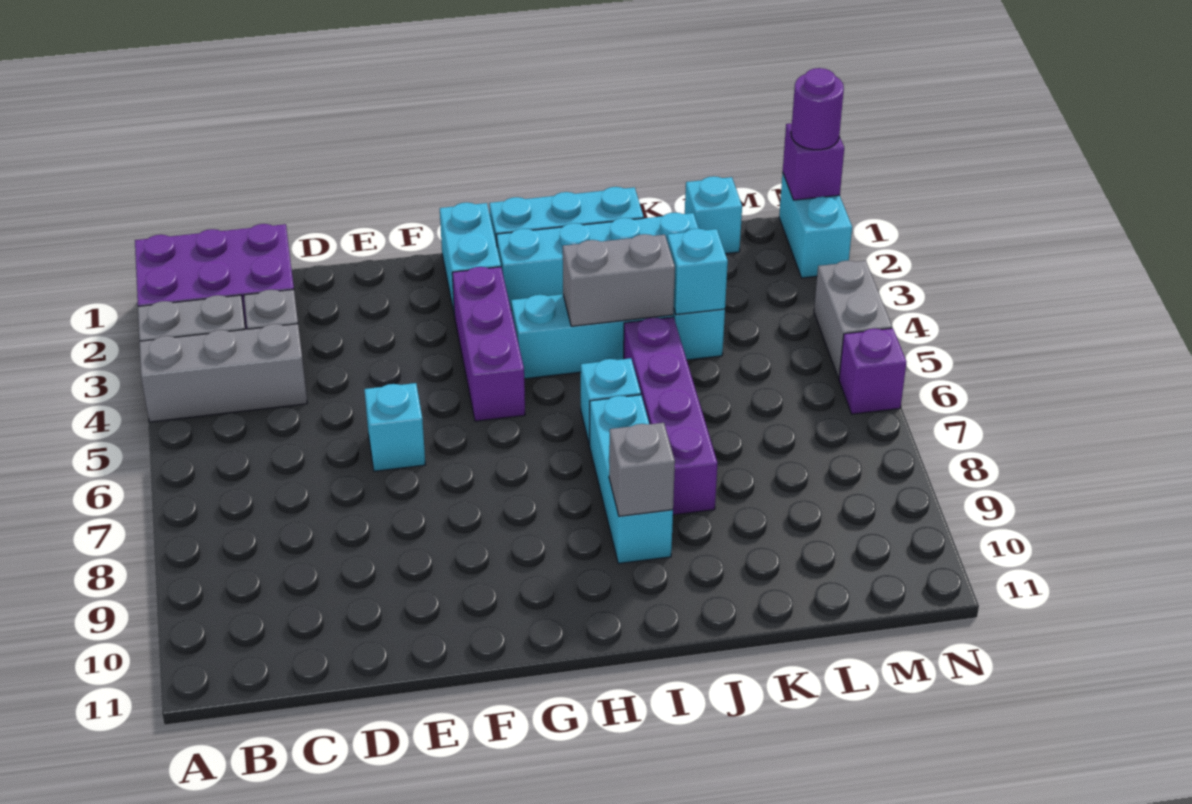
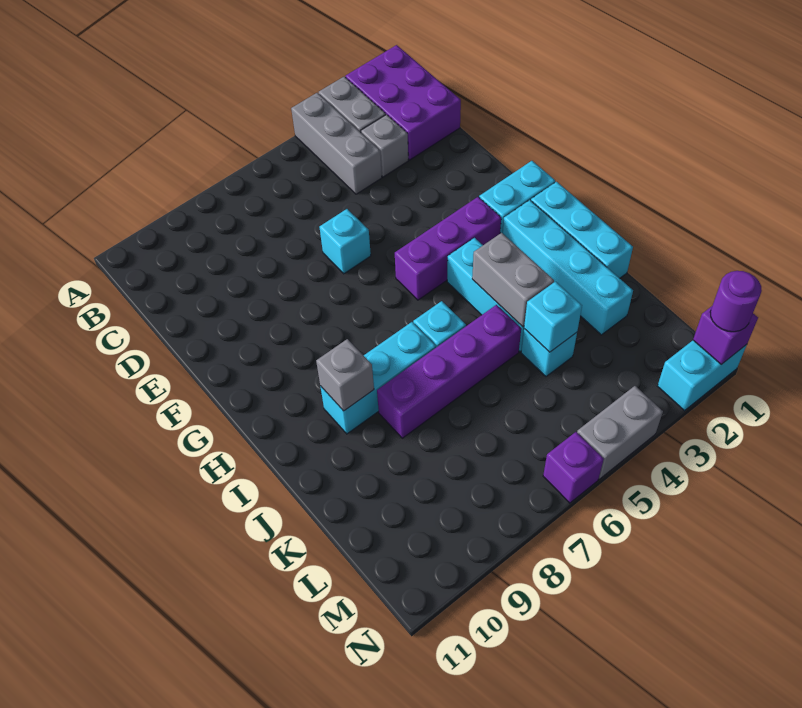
cyan brick L1 level 1 -> none

